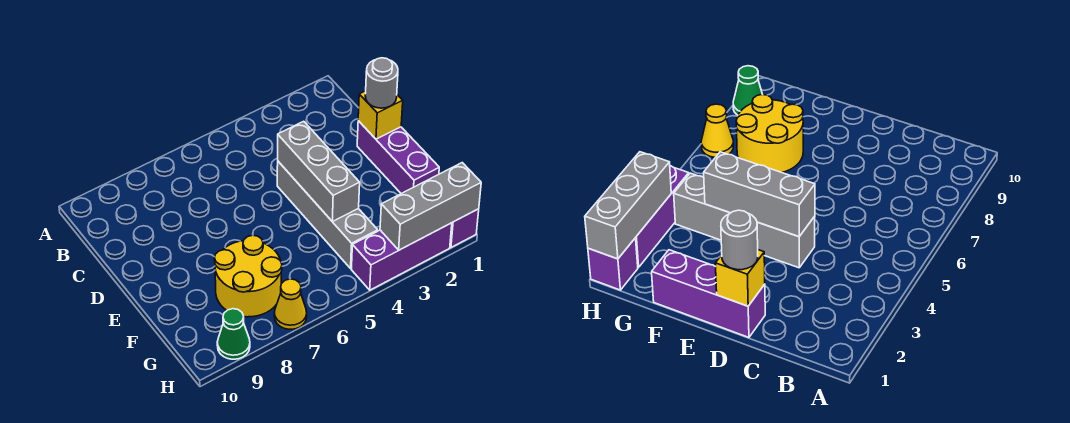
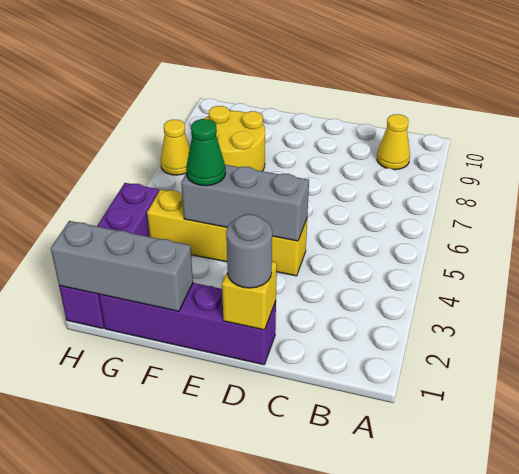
none -> yellow cone B9 level 1
purple brick D1:F1 level 1 -> purple brick D1:G1 level 1
grey brick D4:G4 level 1 -> yellow brick D4:G4 level 1
grey brick H1:H3 level 2 -> grey brick F1:H1 level 2
green cone H9 level 1 -> green cone F4 level 3

